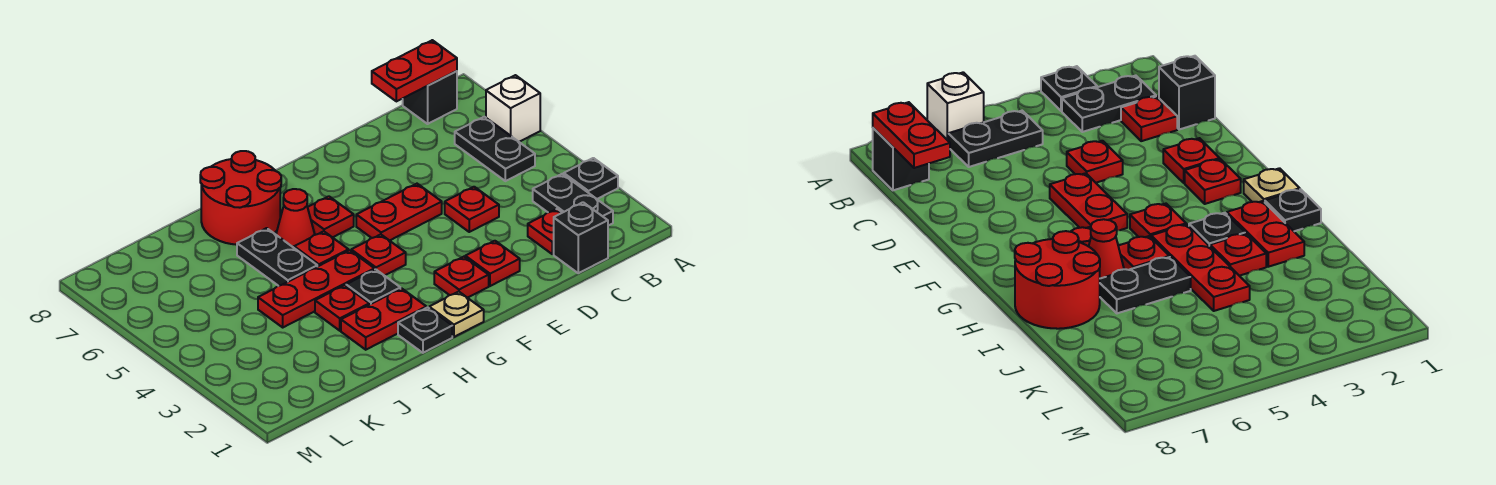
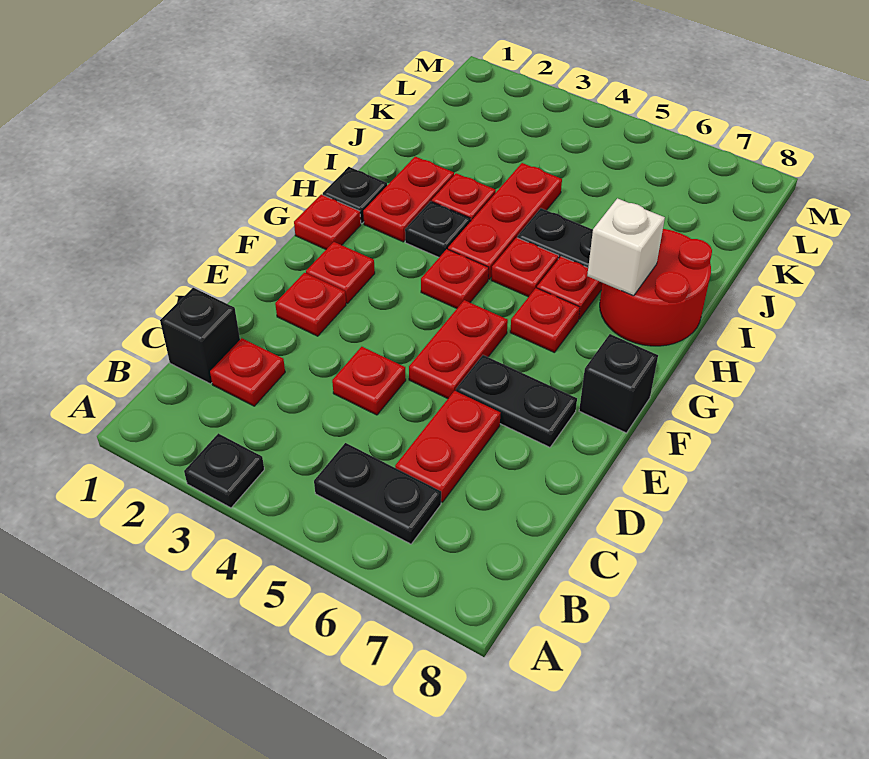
white brick A6 level 1 -> white brick H7 level 2
black plate B2:B3 level 1 -> black plate E6:E7 level 1
black brick B8 level 1 -> black brick F8 level 1
red plate B8:C8 level 2 -> red plate C6:D6 level 1
tan plate G1 level 1 -> red plate G1 level 1
red cone H6 level 1 -> red plate H6 level 1

